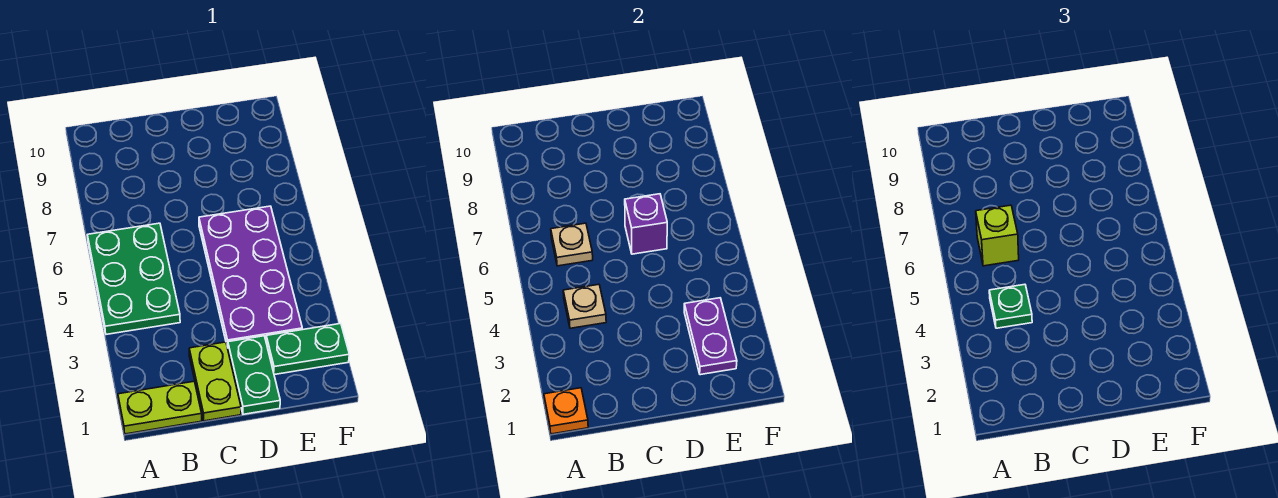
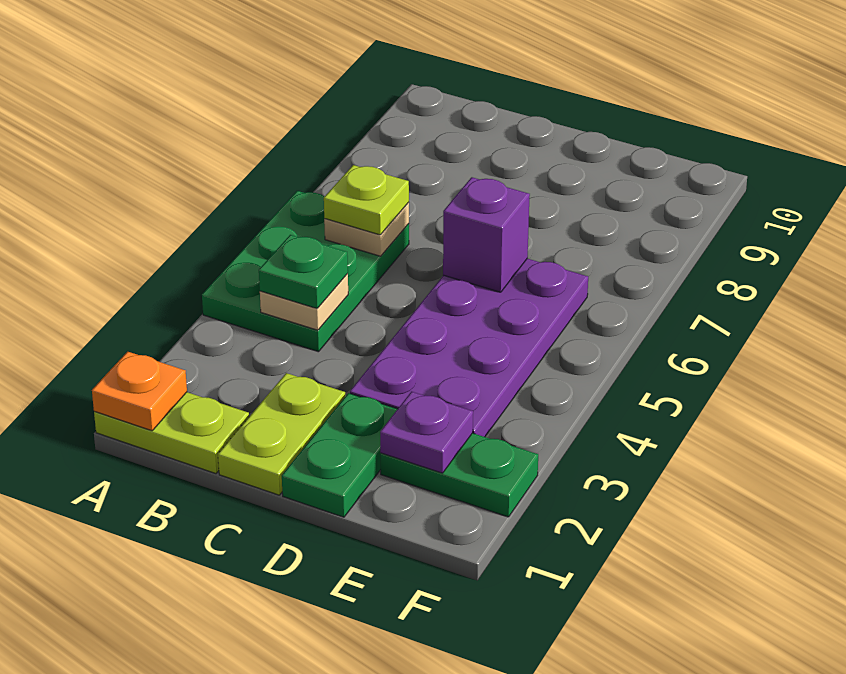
lime brick B6 level 3 -> lime plate B6 level 3
purple plate E2:E3 level 2 -> purple plate E2 level 2

